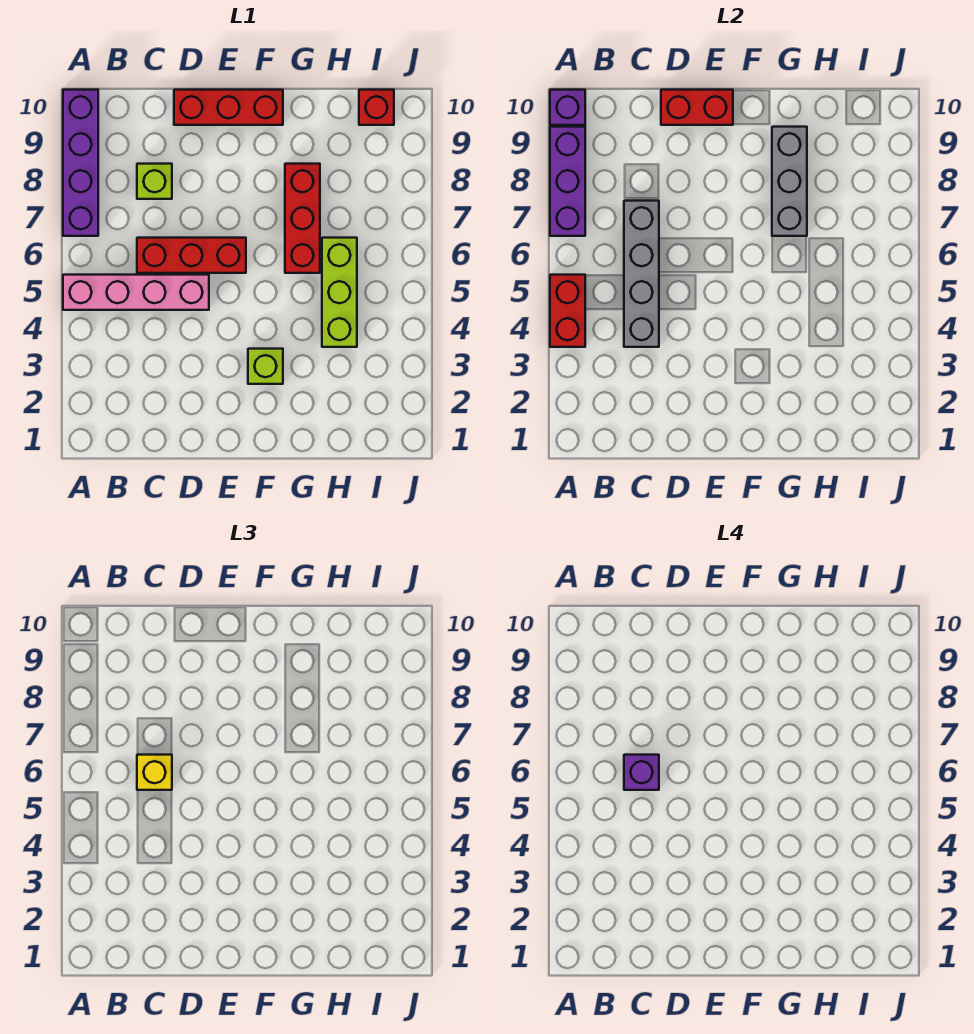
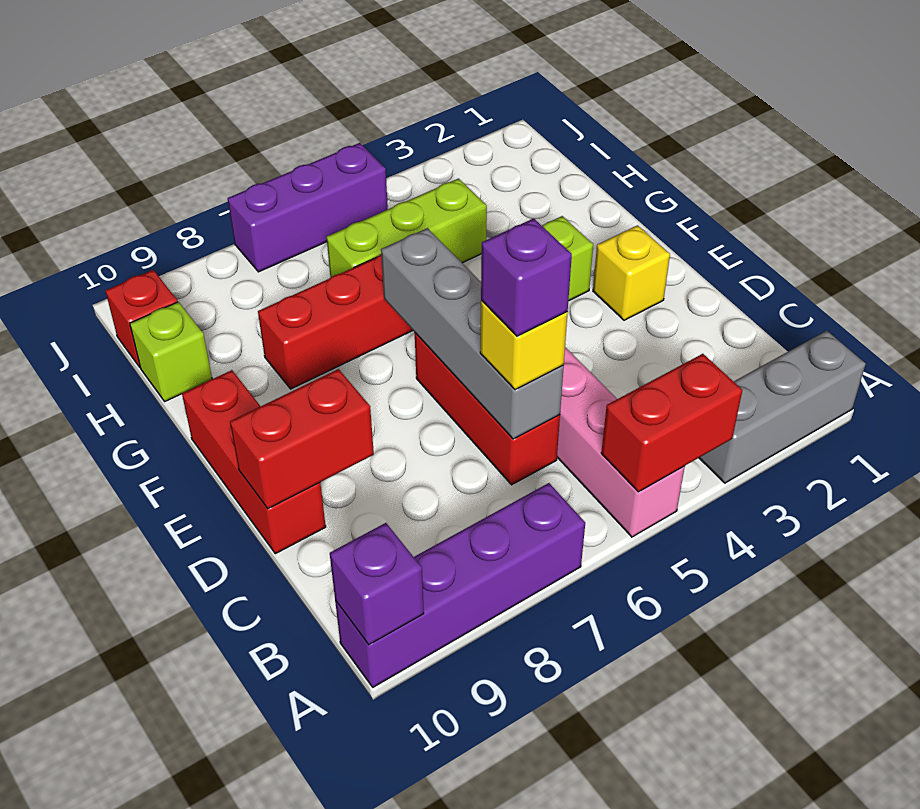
purple brick A7:A9 level 2 -> purple brick J5:J7 level 1
grey brick C4:C7 level 2 -> grey brick C6:F6 level 2
lime brick C8 level 1 -> lime brick H10 level 1
red brick D10:E10 level 2 -> red brick D9:D10 level 2
none -> yellow brick E2 level 1
grey brick G7:G9 level 2 -> grey brick A1:A3 level 1

